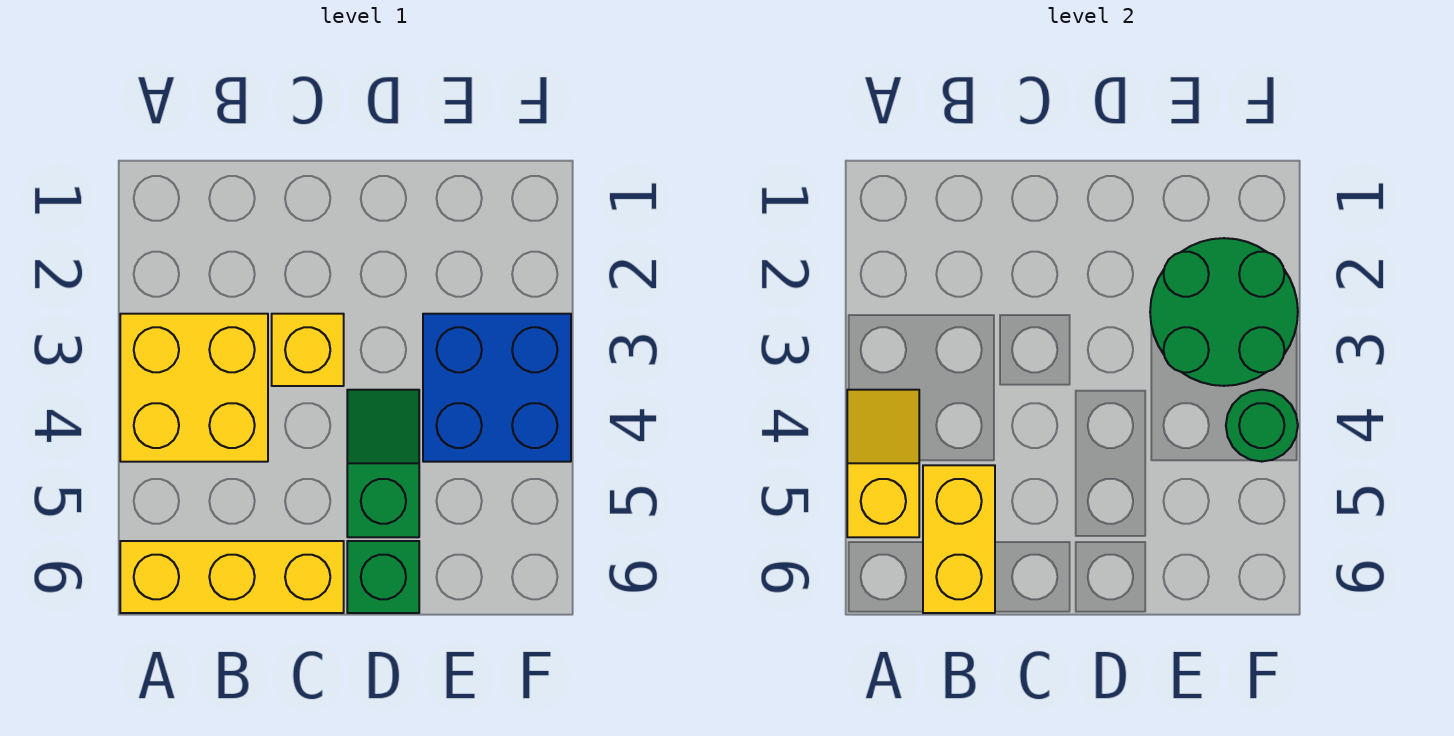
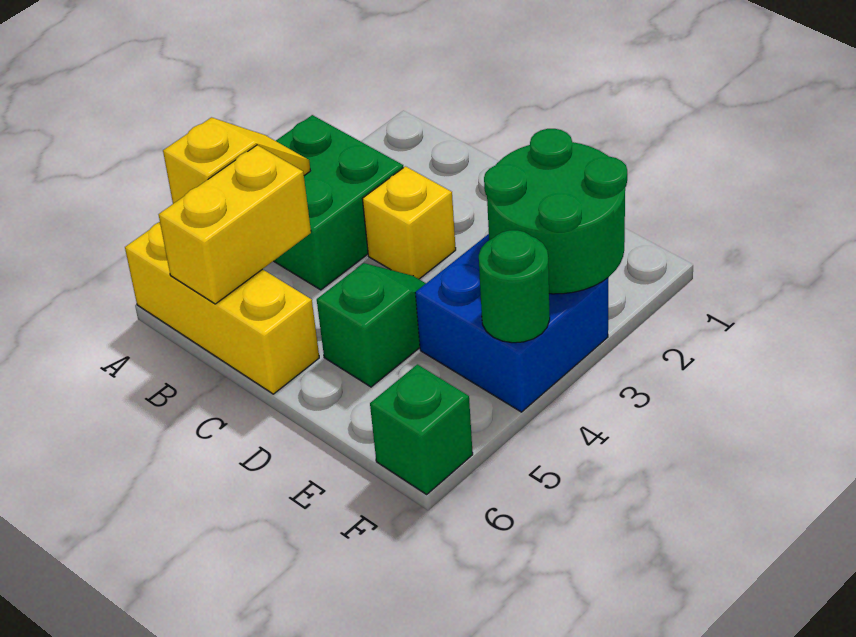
yellow brick A3:B4 level 1 -> green brick A3:B4 level 1
green brick D6 level 1 -> green brick F6 level 1

